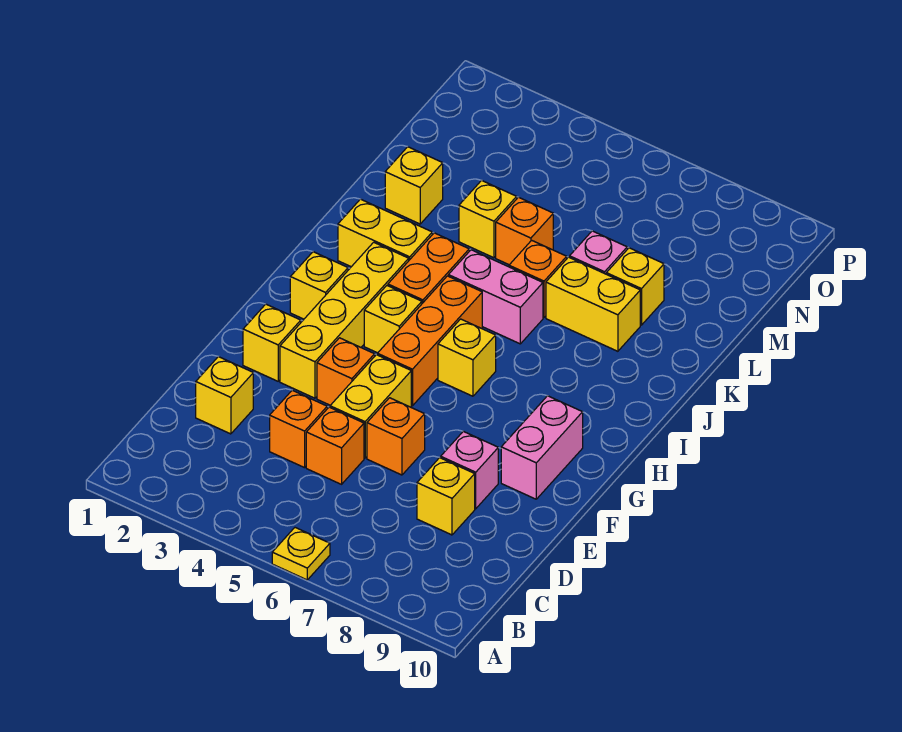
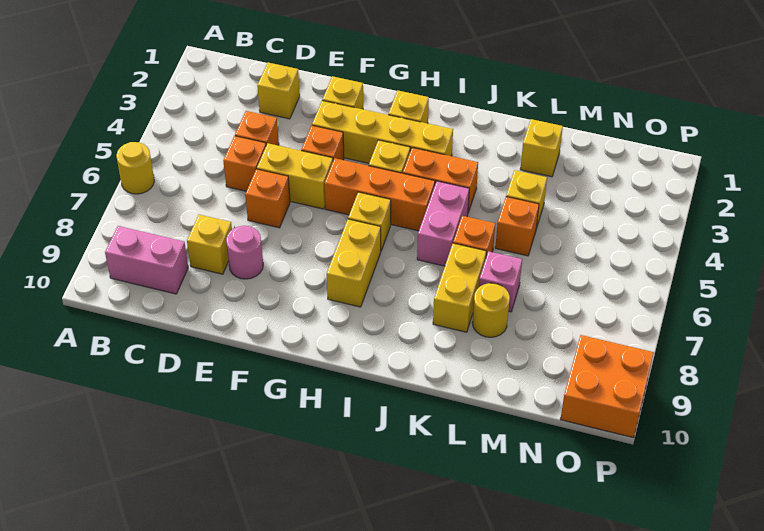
yellow plate A6 level 1 -> yellow round brick A6 level 1
pink brick E8 level 1 -> pink round brick E8 level 1
pink brick F9:G9 level 1 -> pink brick B9:C9 level 1
yellow brick J2:J3 level 1 -> yellow brick H7:H8 level 1
yellow brick L8 level 1 -> yellow round brick L8 level 1
none -> orange brick O9:P10 level 1

